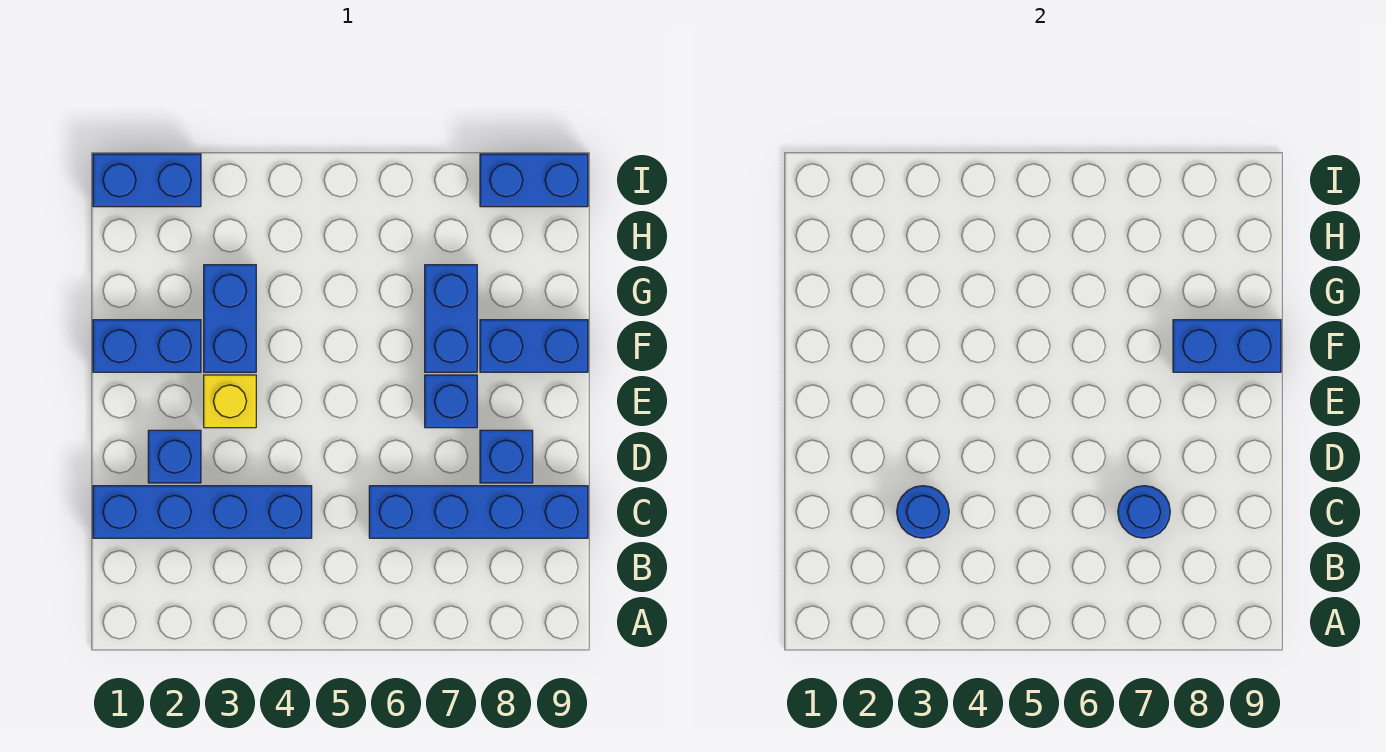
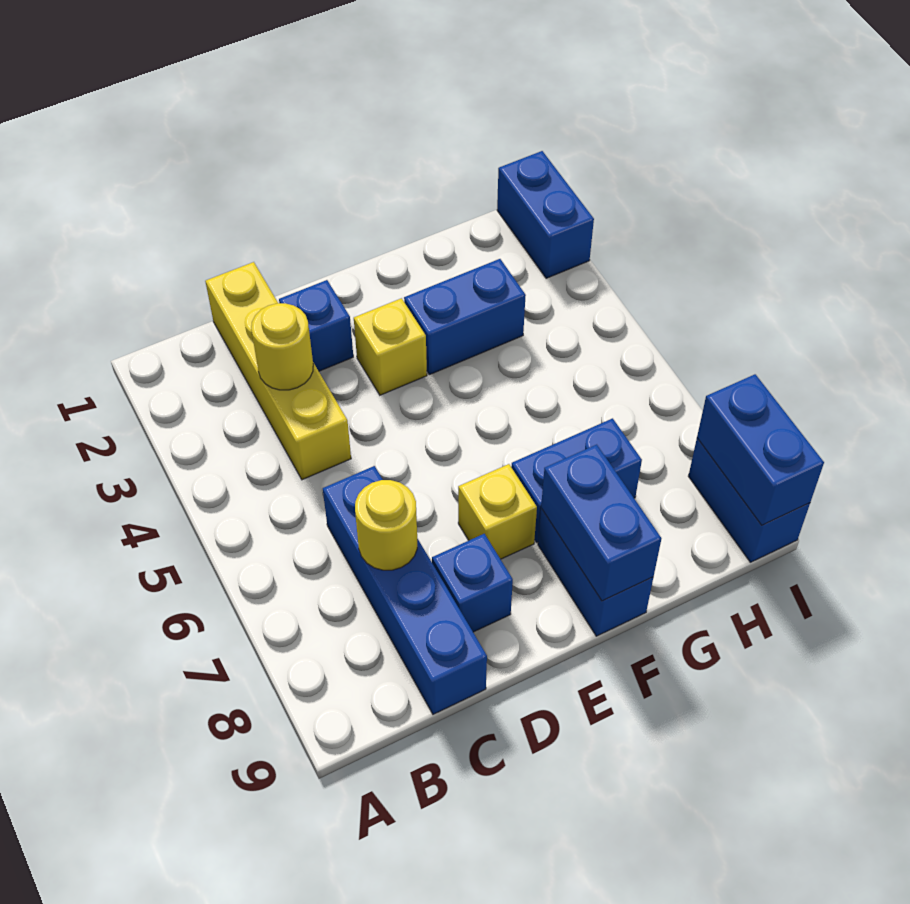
blue brick C1:C4 level 1 -> yellow brick C1:C4 level 1
blue round brick C3 level 2 -> yellow round brick C3 level 2
blue round brick C7 level 2 -> yellow round brick C7 level 2
blue brick E7 level 1 -> yellow brick E7 level 1
blue brick F1:F2 level 1 -> blue brick I8:I9 level 2

